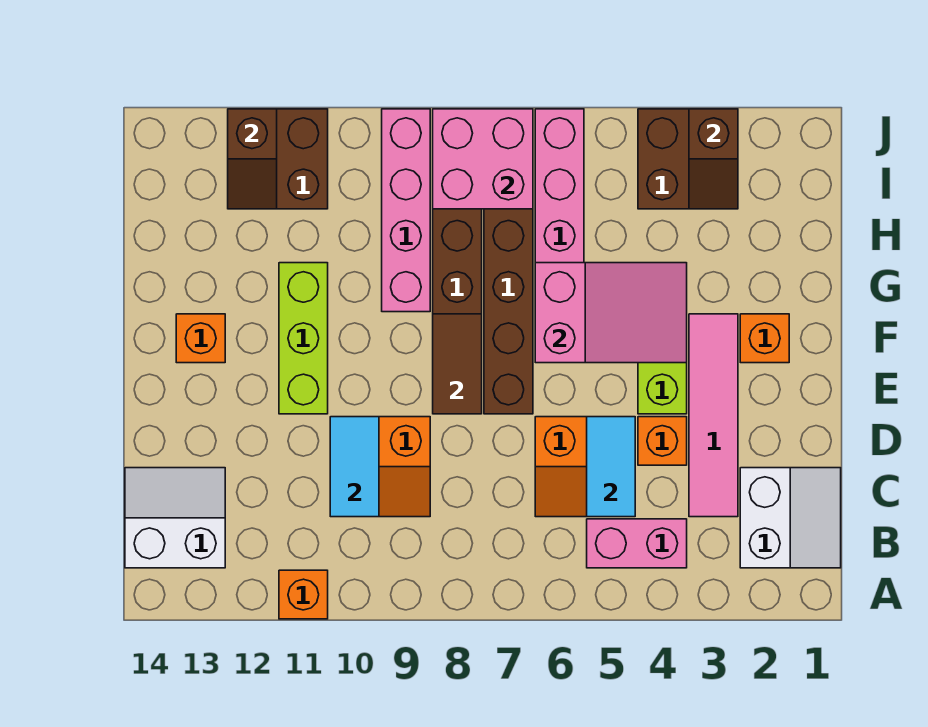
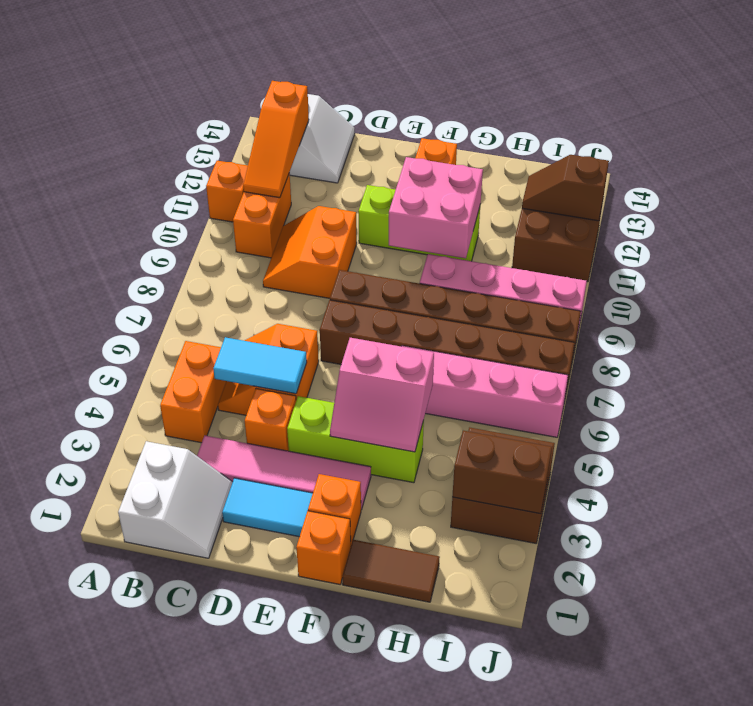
white slope B1:C2 level 1 top 2 -> white slope B1:C2 level 1 top B
pink brick B4:B5 level 1 -> orange brick B4:B5 level 1
none -> orange brick B10:B11 level 1
none -> orange slope B11:B13 level 2 top 13
cyan tile C10:D10 level 2 -> cyan tile D2:E2 level 1
brown tile E8:F8 level 2 -> brown tile G1:H1 level 1
none -> orange brick F1 level 1
pink slope F4:G6 level 2 top 6 -> pink slope F4:G5 level 2 top 5
brown slope I3:J3 level 2 top J -> brown brick I3:J3 level 2
pink brick I7:J8 level 2 -> pink brick F10:G11 level 2

